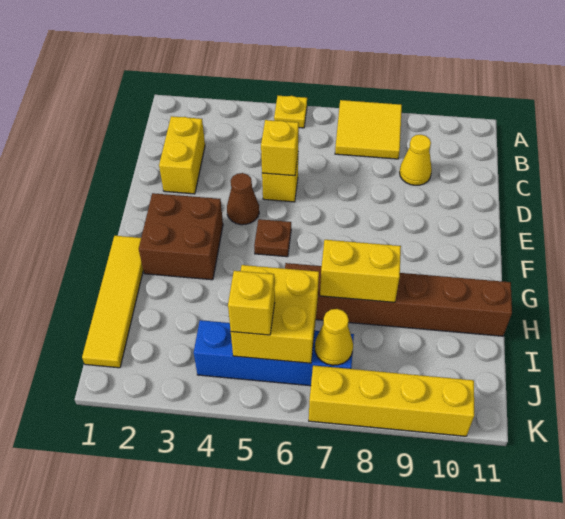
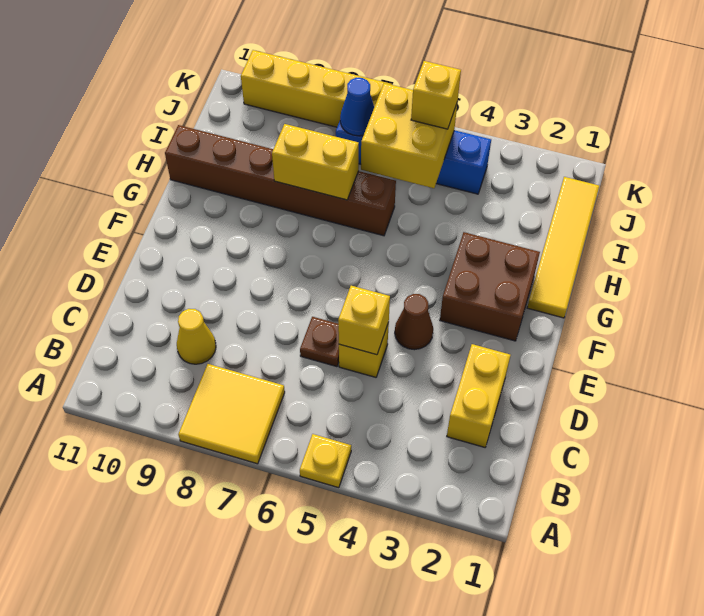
brown plate F5 level 1 -> brown plate D6 level 1
yellow cone J7 level 2 -> blue cone J7 level 2

